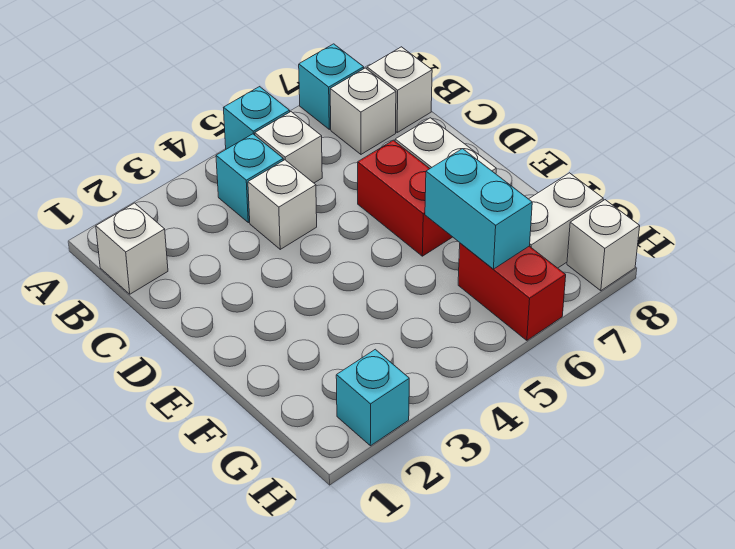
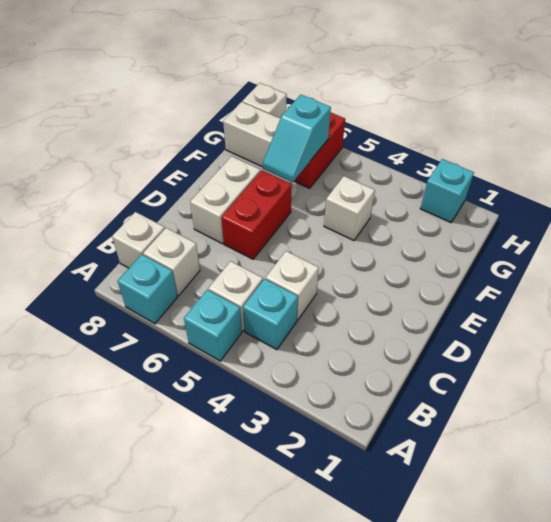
white brick B1 level 1 -> white brick F4 level 1
cyan brick F6:G6 level 2 -> cyan slope F6:G6 level 2 top G

